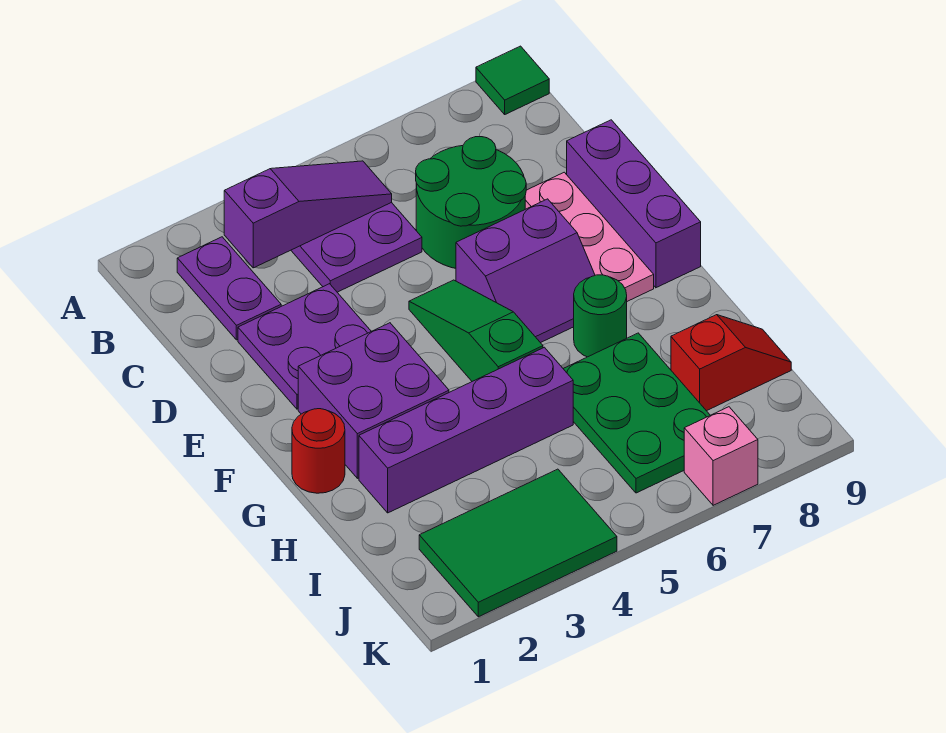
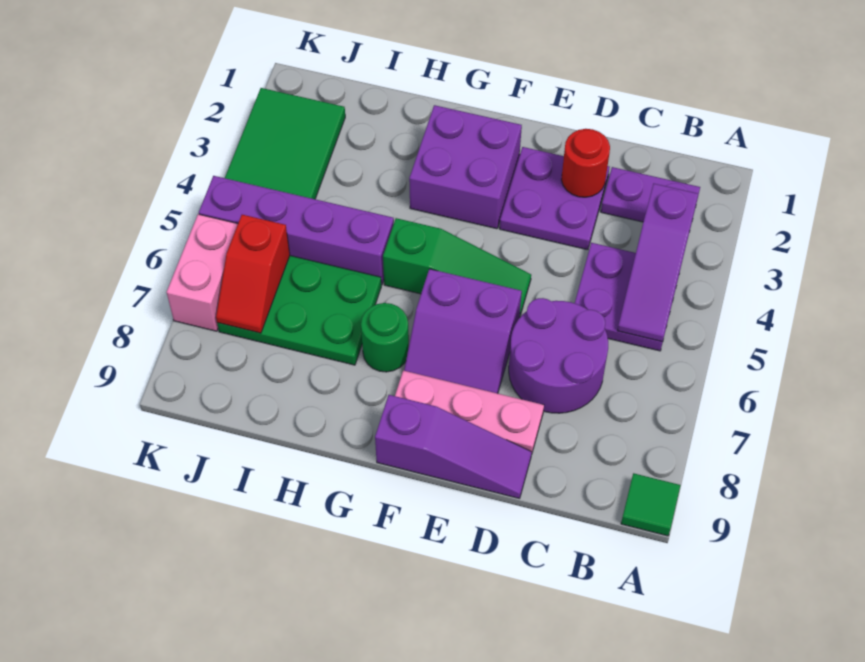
green round brick C6:D7 level 1 -> purple round brick C6:D7 level 1
purple brick D9:F9 level 1 -> purple slope D9:F9 level 1 top F
purple slope E6:F7 level 1 top E -> purple slope E6:F7 level 1 top 6
red round brick G1 level 1 -> red round brick D2 level 2
purple brick H2:H5 level 1 -> purple brick H5:K5 level 1
red slope I8:I9 level 1 top 8 -> red slope J6:J7 level 2 top 6
pink brick K7 level 1 -> pink brick K6:K7 level 1

